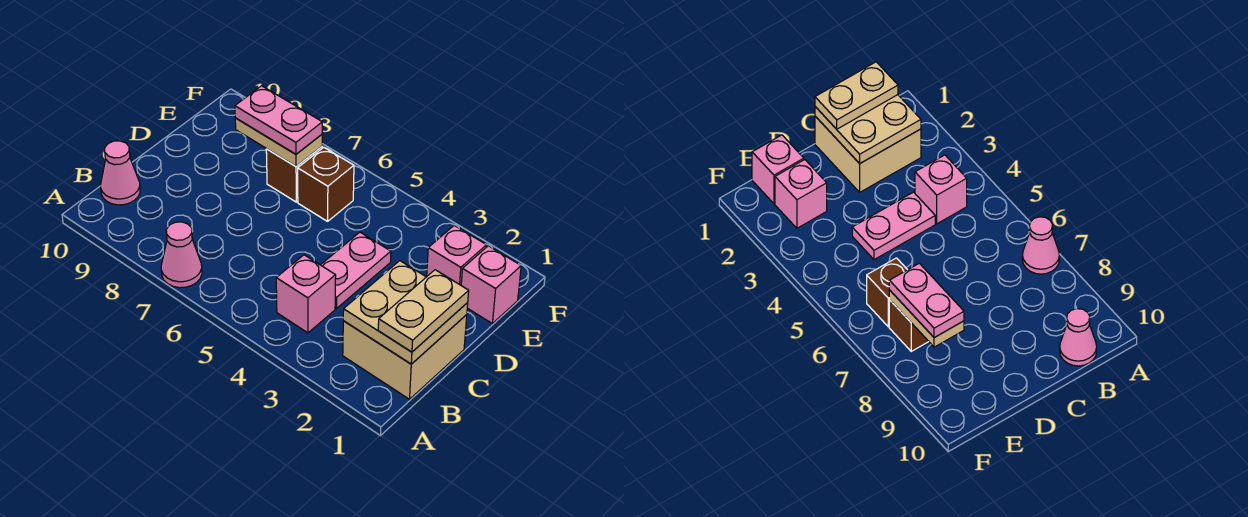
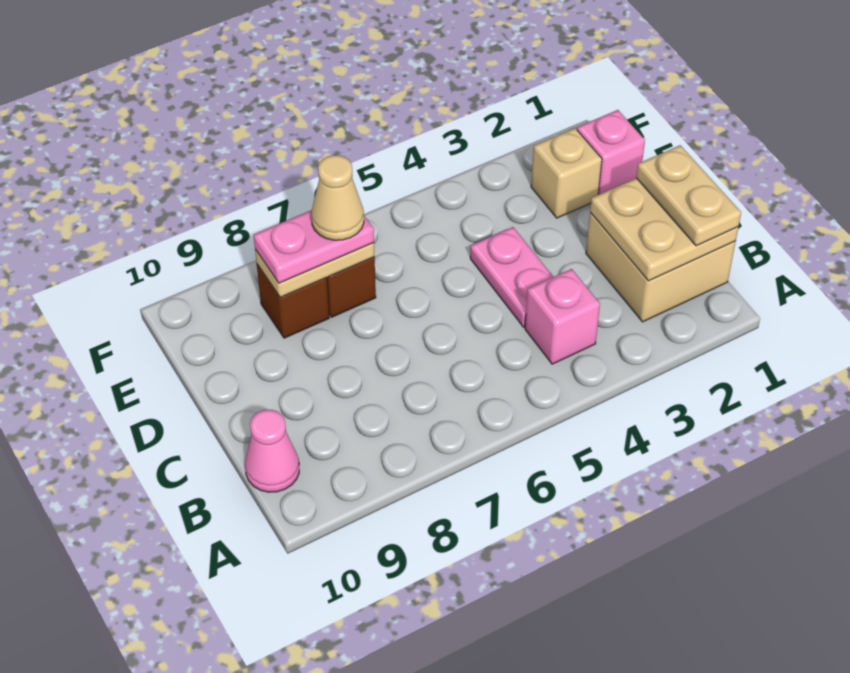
pink cone A7 level 1 -> none
pink brick E2 level 1 -> tan brick E2 level 1
brown brick E6 level 1 -> brown brick E8 level 1
none -> tan cone E7 level 4

